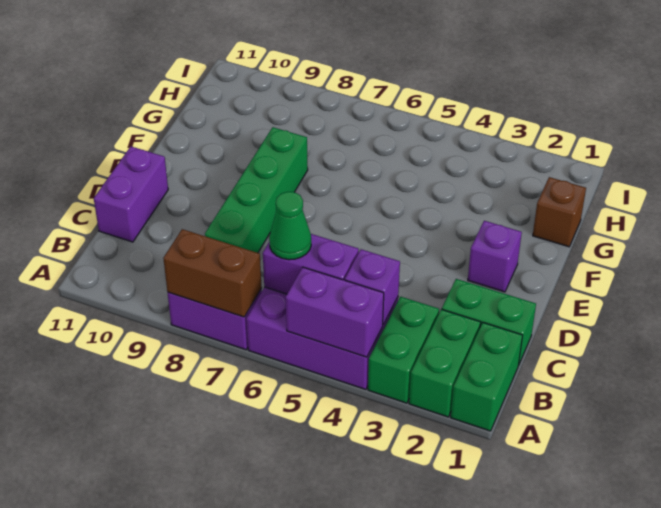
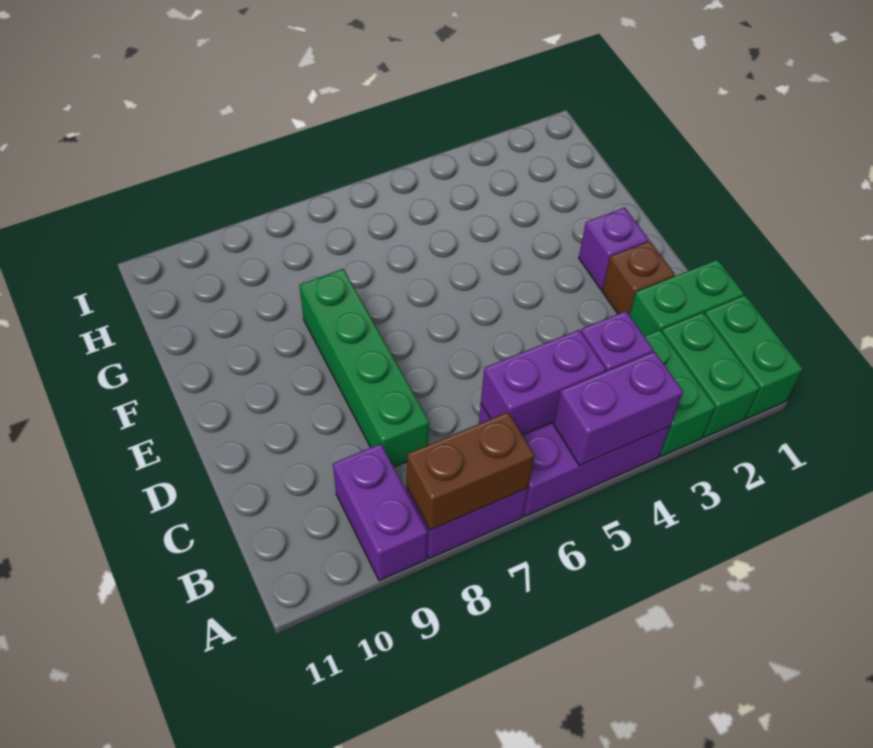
green cone B6 level 3 -> none
purple brick C11:D11 level 1 -> purple brick A9:B9 level 1
brown brick G1 level 1 -> brown brick D2 level 1

